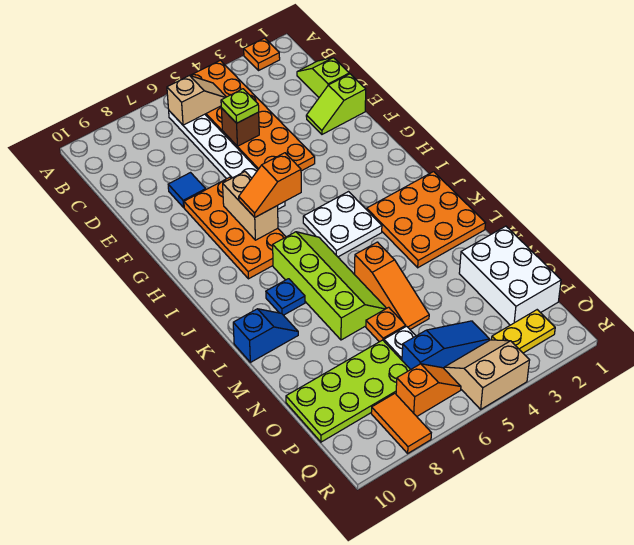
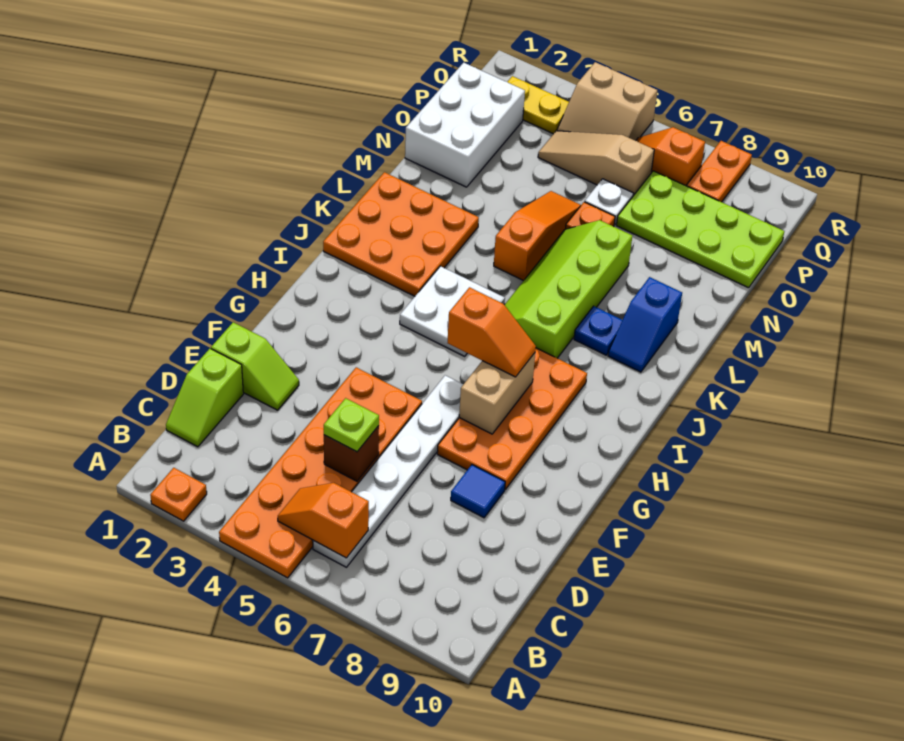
tan slope B5:B6 level 2 top 6 -> orange slope B5:B6 level 2 top 6
blue slope L9:L10 level 1 top 10 -> blue slope K9:L9 level 1 top L
blue slope P4:P6 level 1 top 6 -> tan slope P4:P6 level 1 top 6
orange tile Q8:R8 level 1 -> orange plate Q8:R8 level 1

